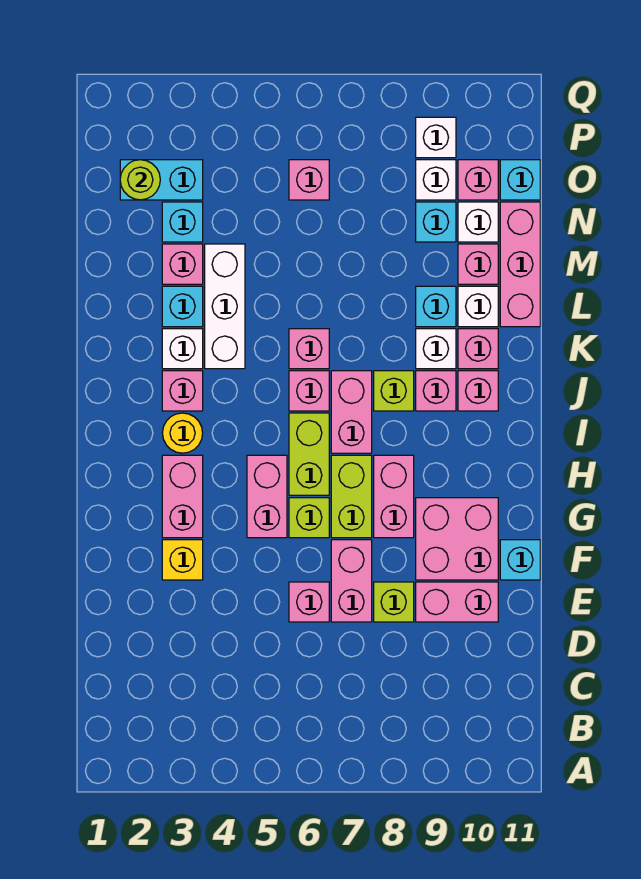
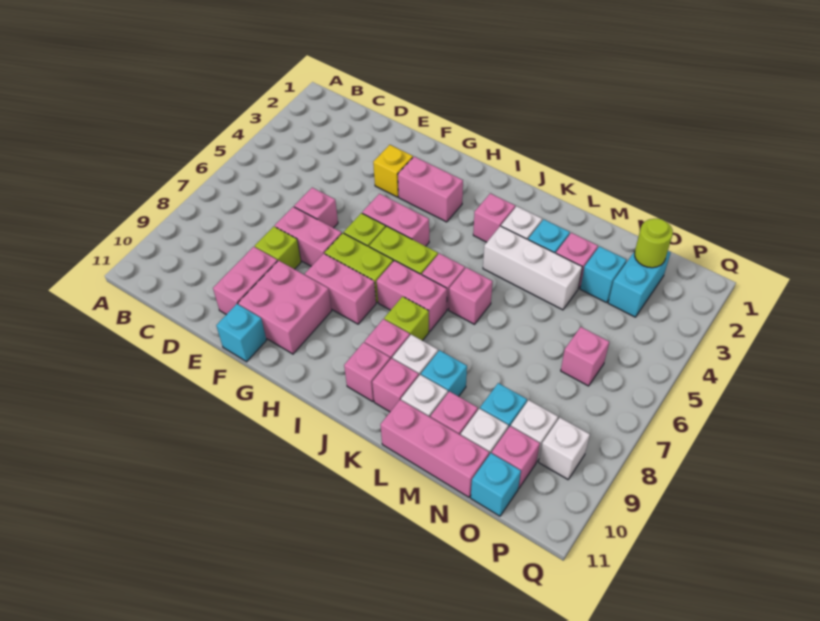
yellow round brick I3 level 1 -> none

